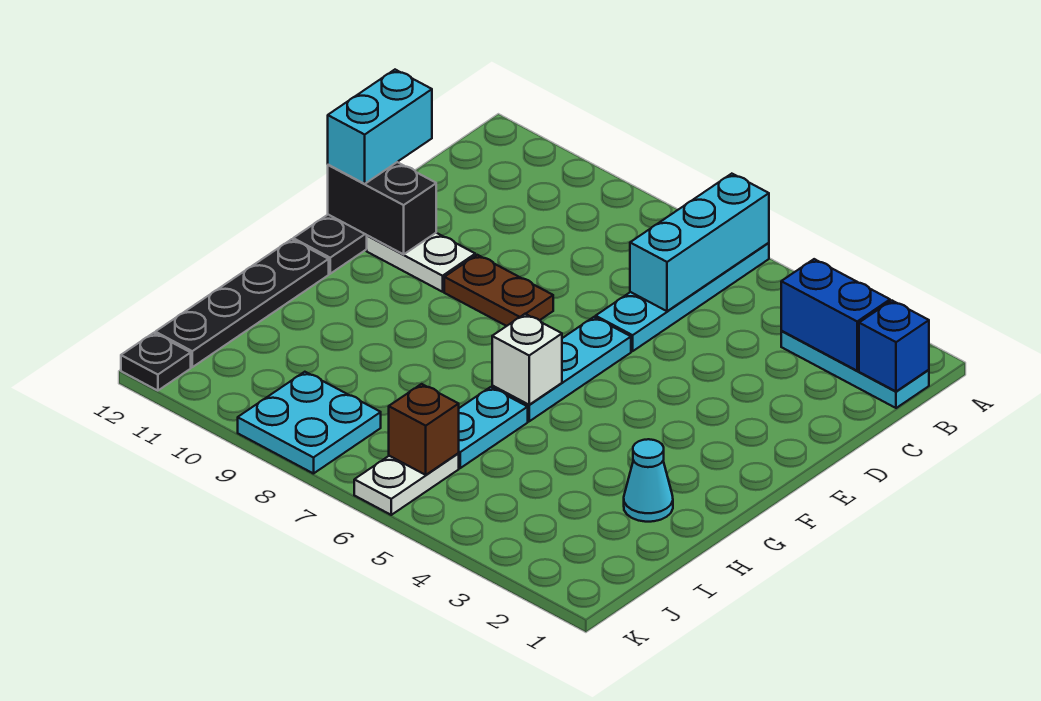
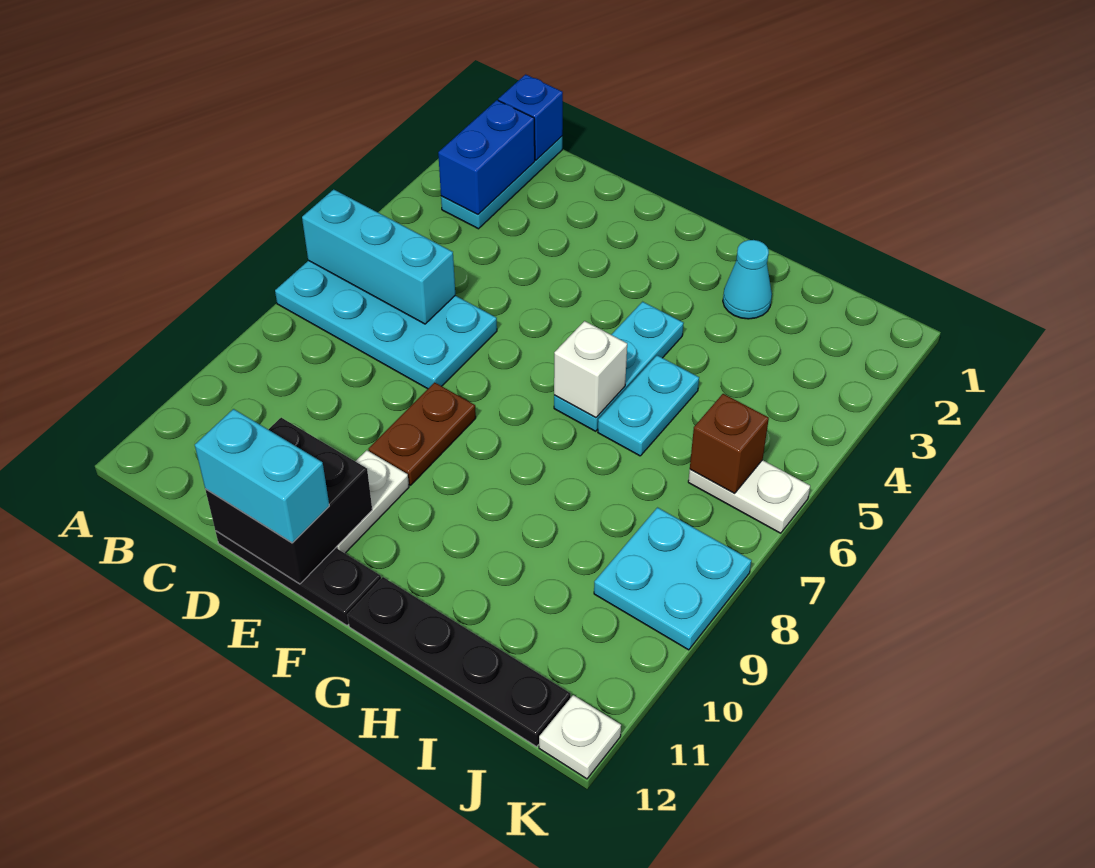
cyan plate A6:D6 level 1 -> cyan plate A6:D7 level 1
cyan plate E6:G6 level 1 -> cyan plate G4:G6 level 1
black brick E11:E12 level 2 -> black brick D11:E12 level 2
cyan plate H6:I6 level 1 -> cyan plate H5:H6 level 1
black plate K12 level 1 -> white plate K12 level 1

